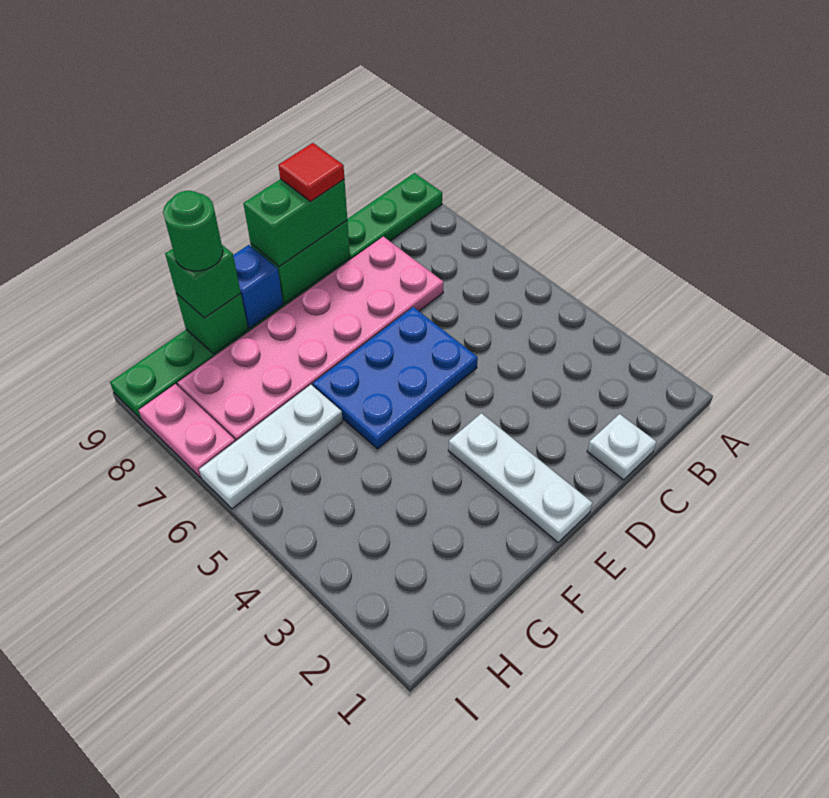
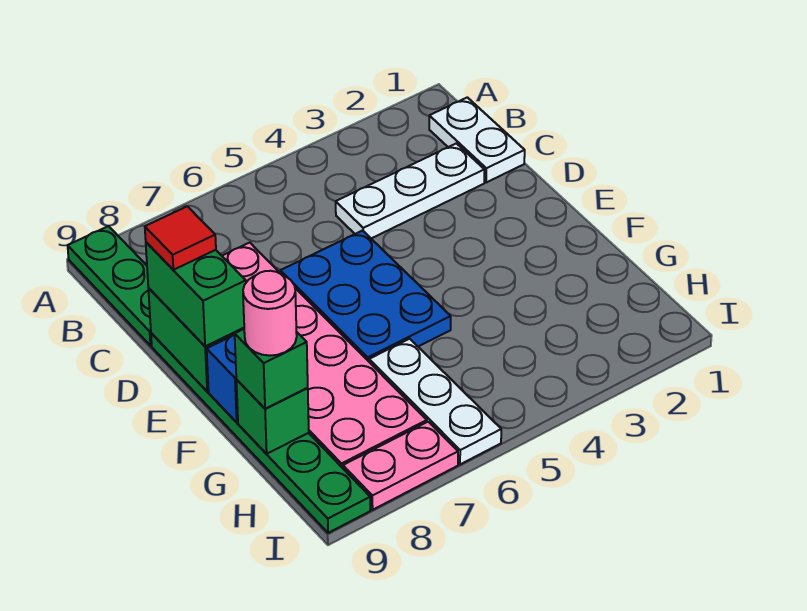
white plate C1 level 1 -> white plate B1:C1 level 1
white plate E1:E3 level 1 -> white plate C2:C4 level 1
green round brick G9 level 4 -> pink round brick G9 level 4

